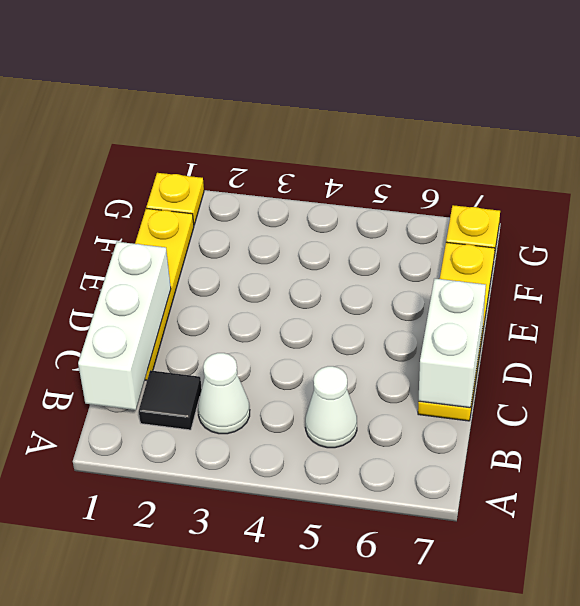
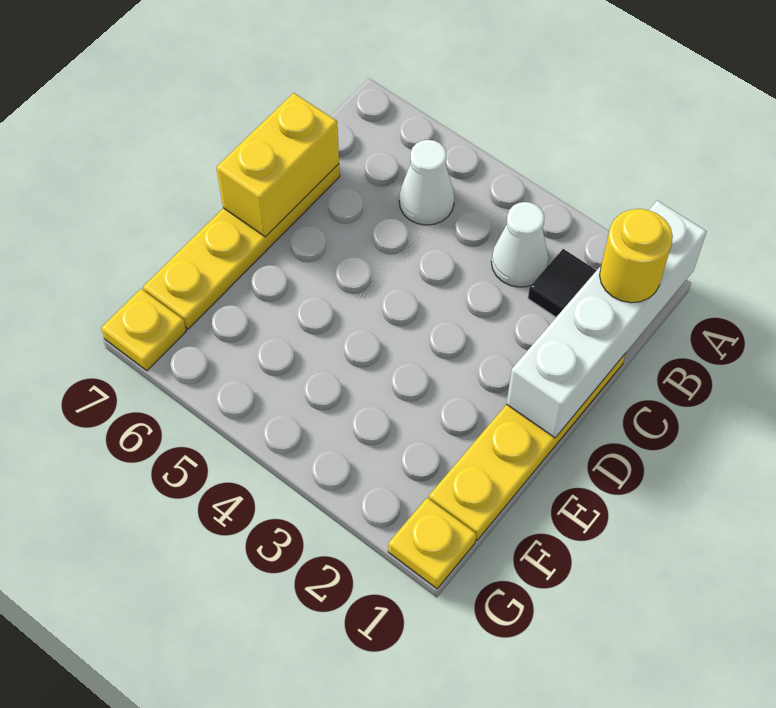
white brick B1:D1 level 2 -> white brick A1:D1 level 2
none -> yellow round brick B1 level 3
white brick C7:D7 level 2 -> yellow brick C7:D7 level 2

